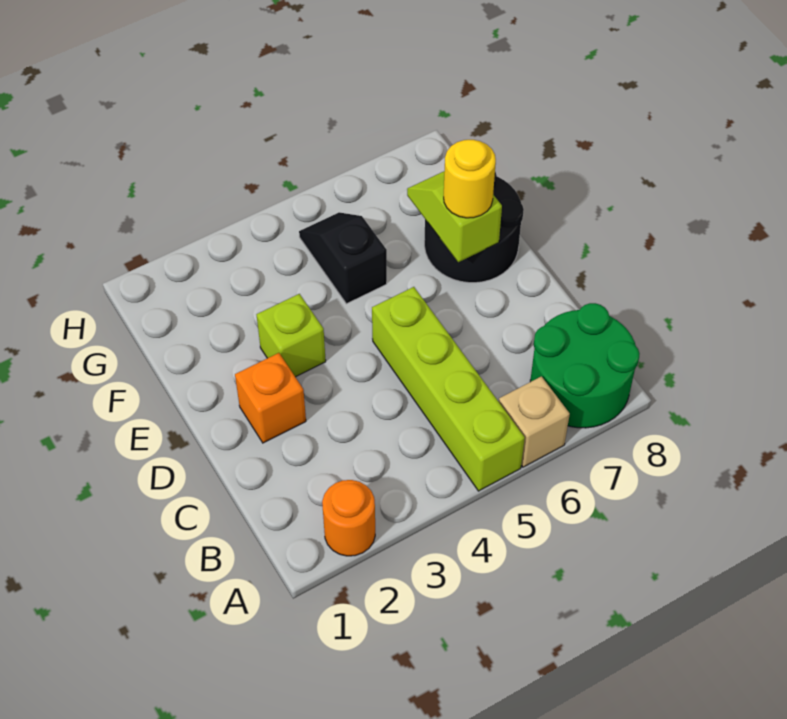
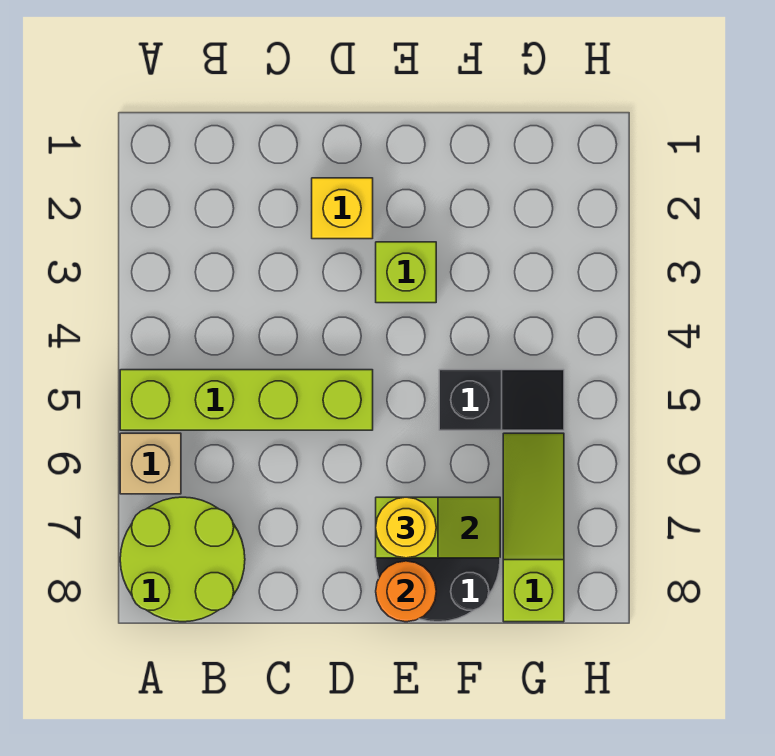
orange round brick A2 level 1 -> orange round brick E8 level 2
green round brick A7:B8 level 1 -> lime round brick A7:B8 level 1
orange brick D2 level 1 -> yellow brick D2 level 1
none -> lime slope G6:G8 level 1 top 8

